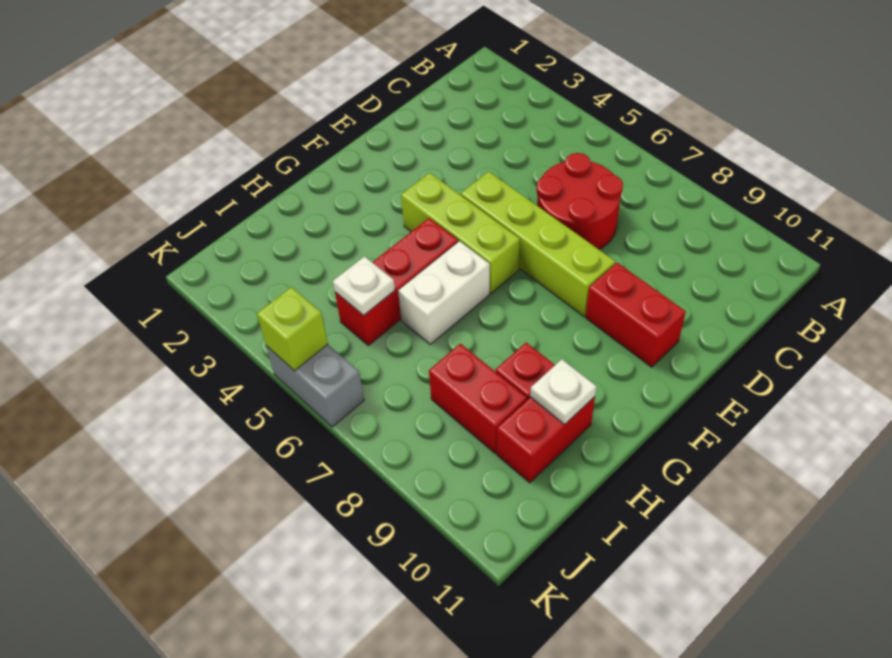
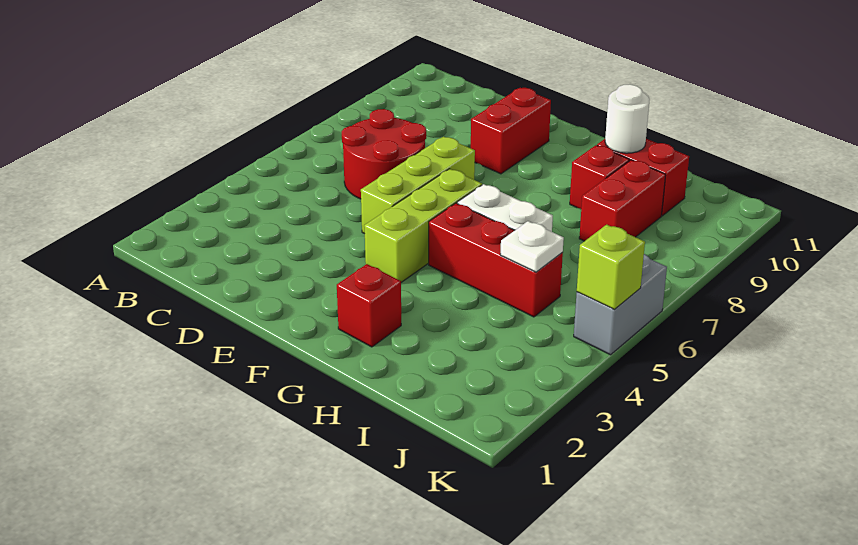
lime brick E5:E8 level 1 -> lime brick E5:E7 level 1
none -> red brick G2 level 1
white plate H10 level 2 -> white round brick H10 level 2

